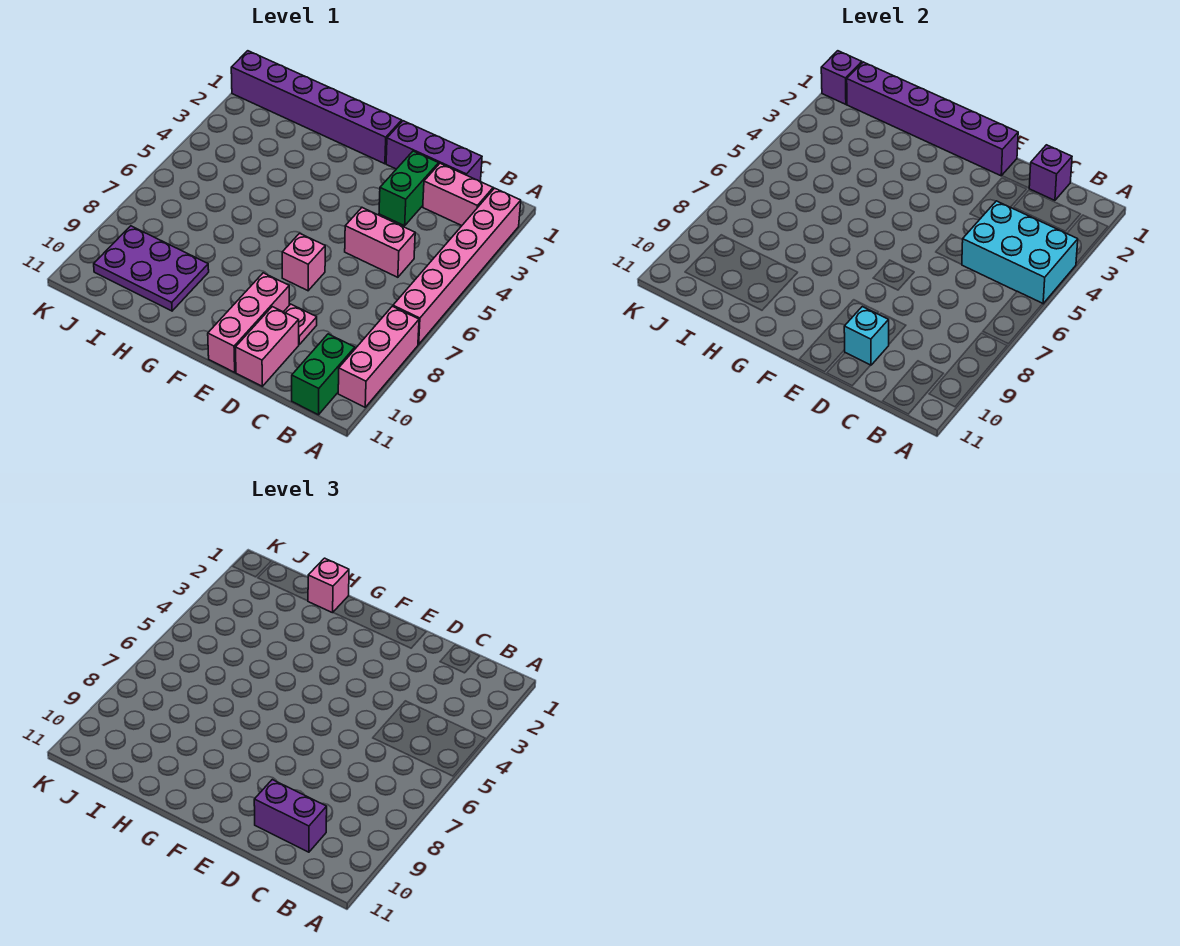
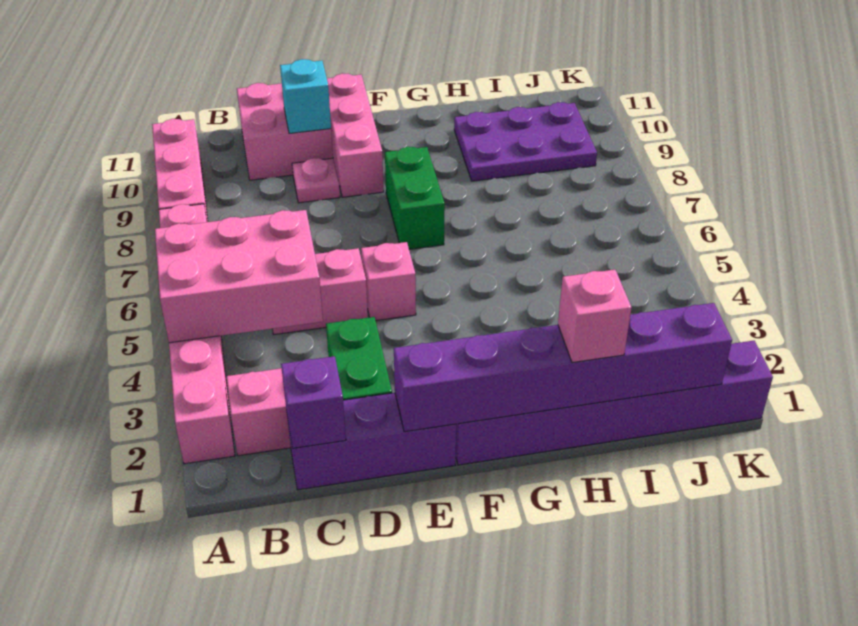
cyan brick A4:C5 level 2 -> pink brick A4:C5 level 2
green brick B10:B11 level 1 -> green brick F7:F8 level 1
purple brick C10:D10 level 3 -> none
pink brick D10:D11 level 1 -> pink brick C10:D11 level 1
pink brick E7 level 1 -> pink brick E5 level 1
purple brick K1 level 2 -> none

